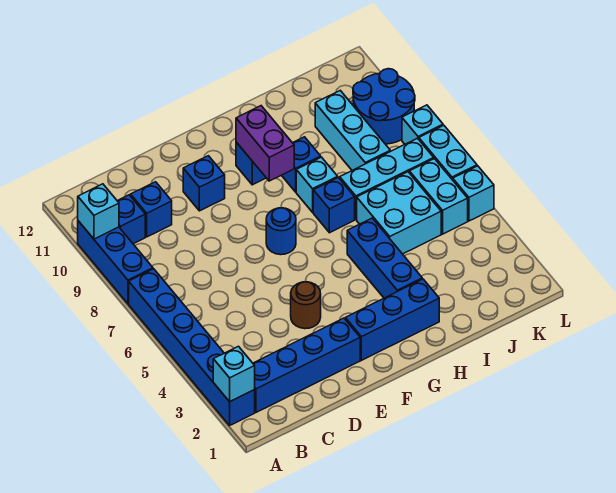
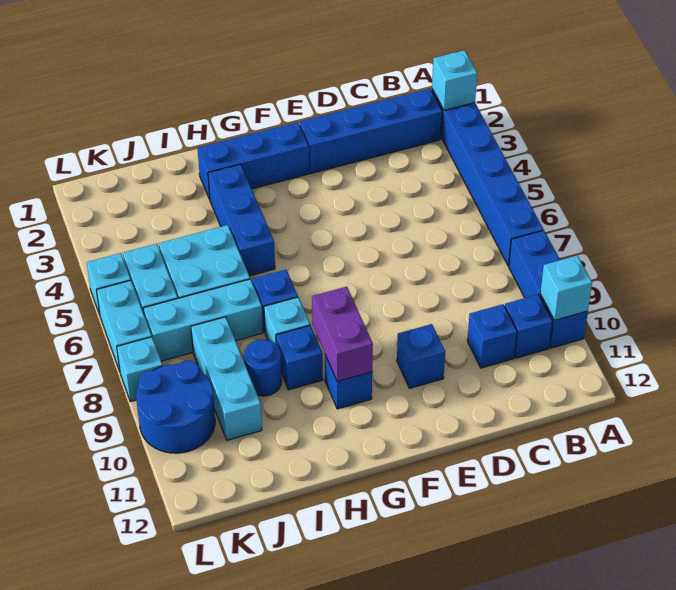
brown round brick E4 level 1 -> none
blue round brick F7 level 1 -> blue round brick I9 level 1

